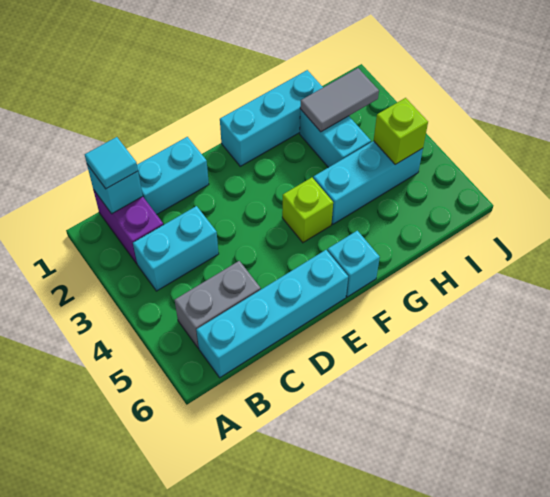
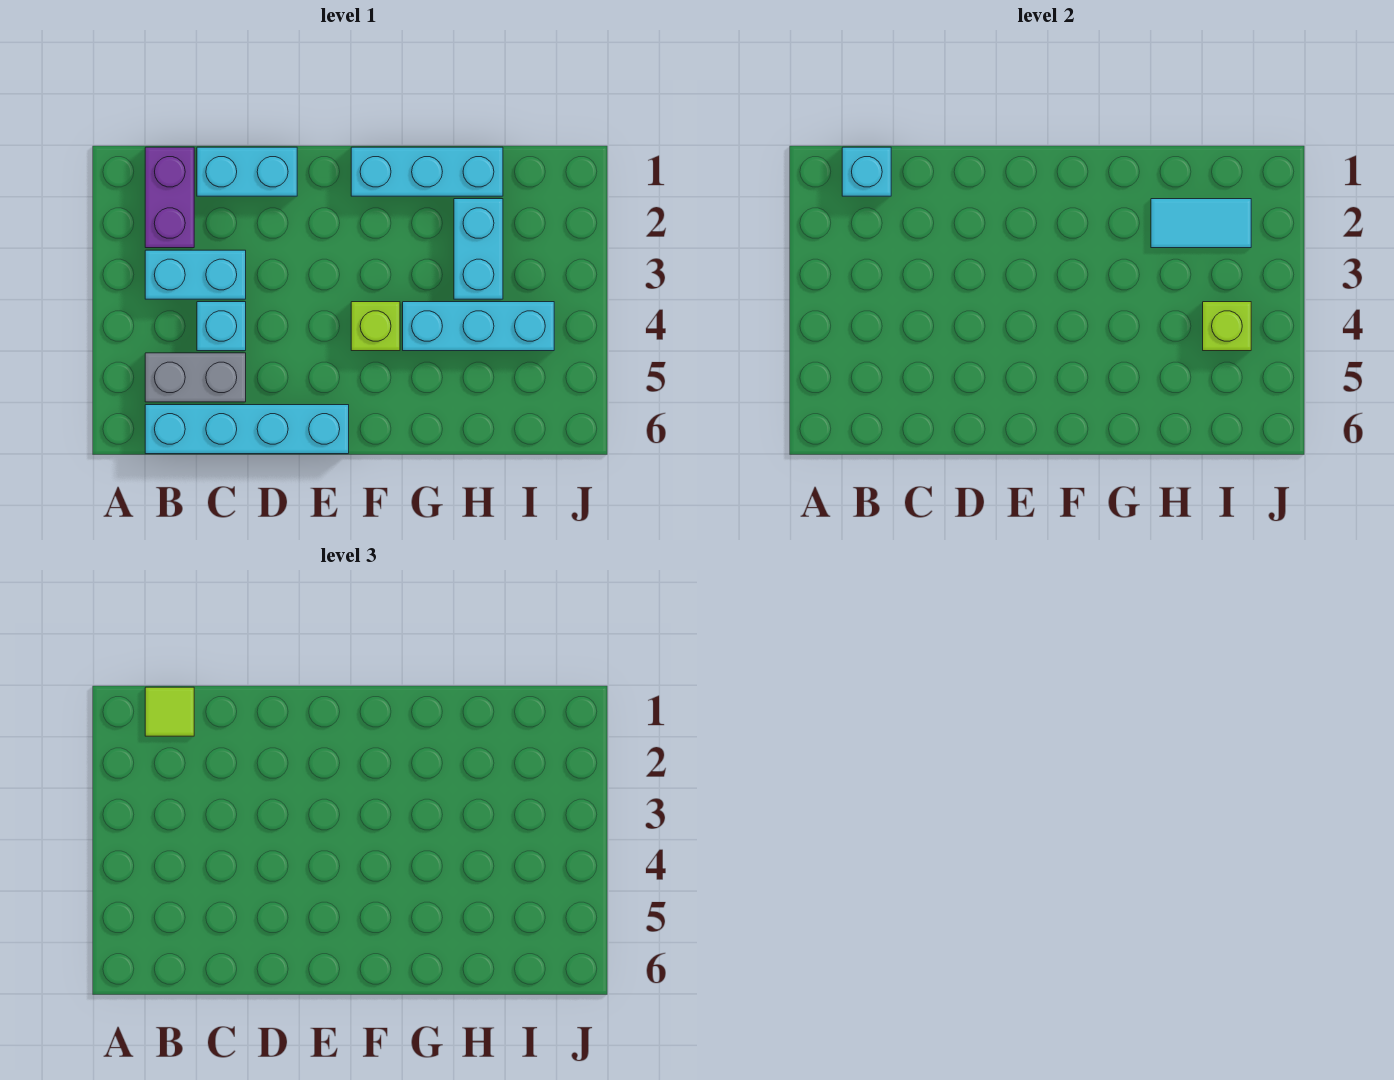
cyan tile B1 level 3 -> lime tile B1 level 3
cyan brick F6 level 1 -> cyan brick C4 level 1
grey tile H2:I2 level 2 -> cyan tile H2:I2 level 2

